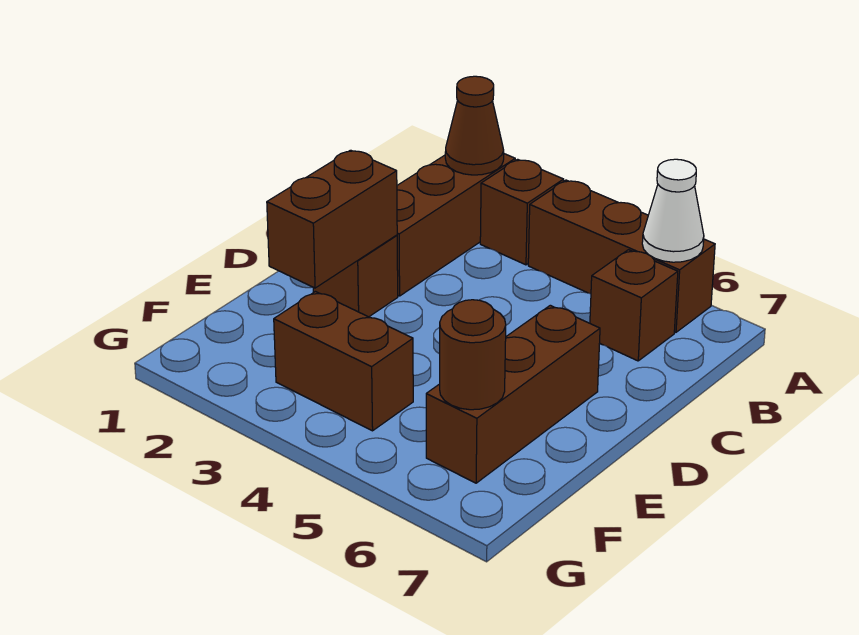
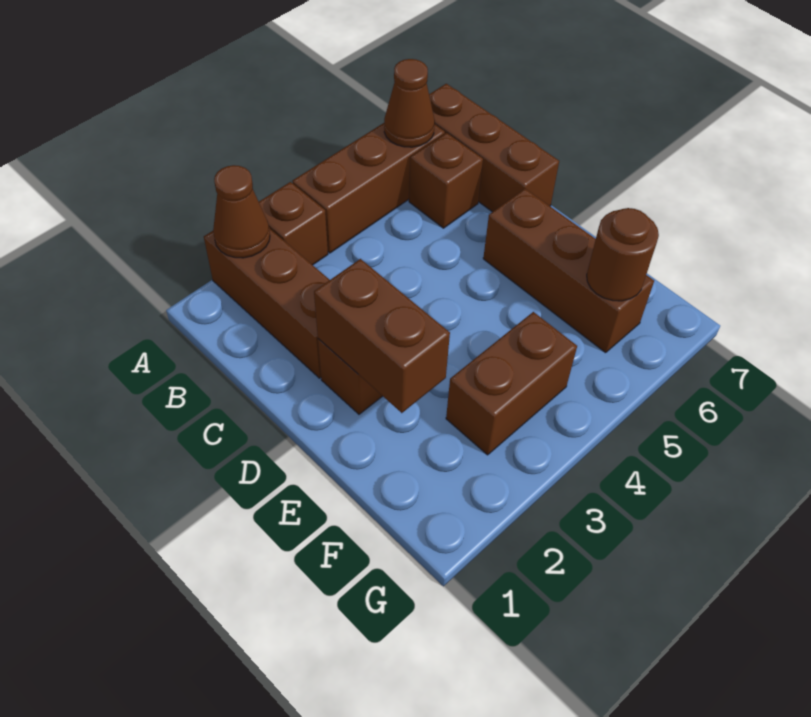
white cone A6 level 2 -> brown cone A6 level 2
none -> brown brick A7:C7 level 1

